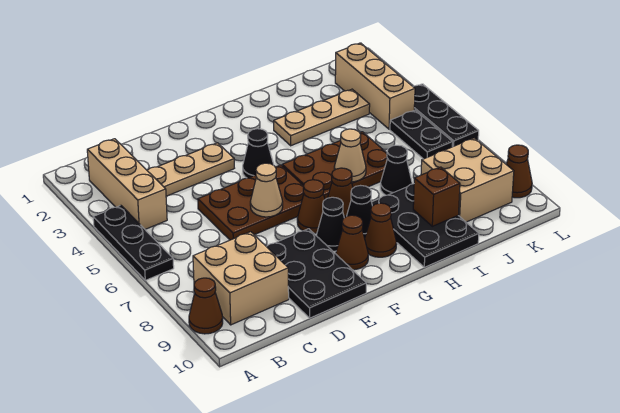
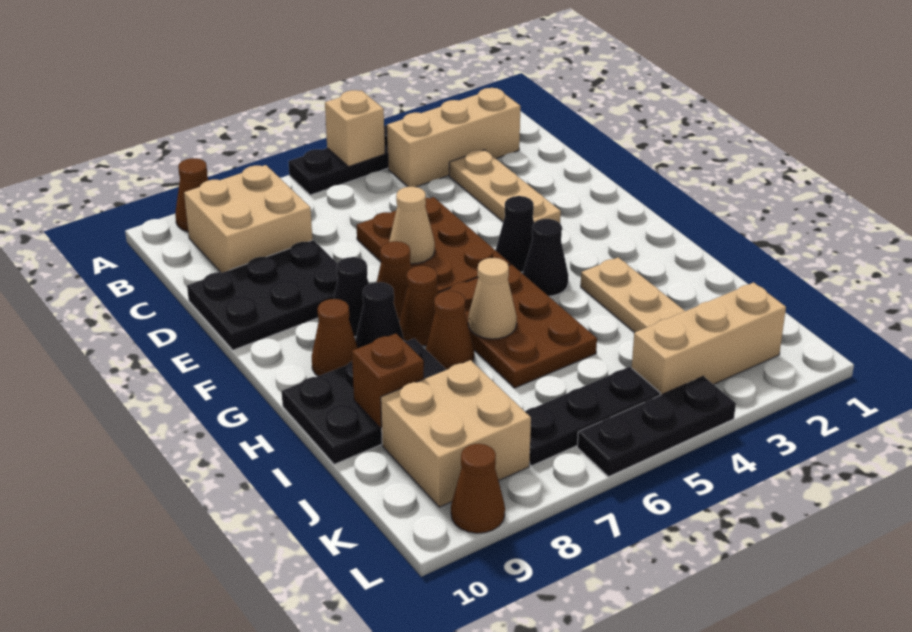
none -> tan brick A5 level 2
brown cone F9 level 1 -> brown cone H7 level 1
black cone I7 level 1 -> black cone G4 level 1
black plate K5:K6 level 1 -> black plate K5:K7 level 1

